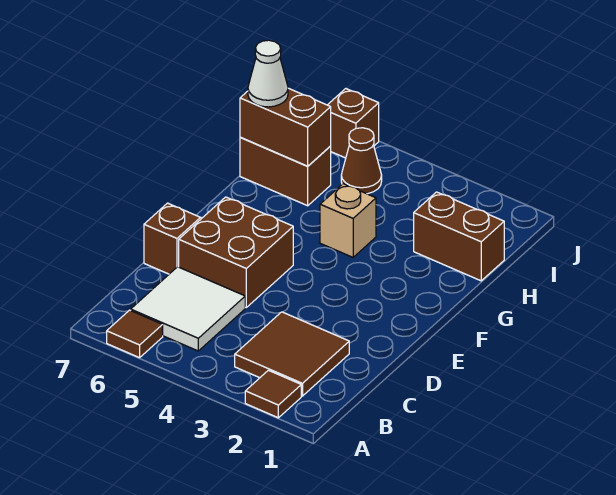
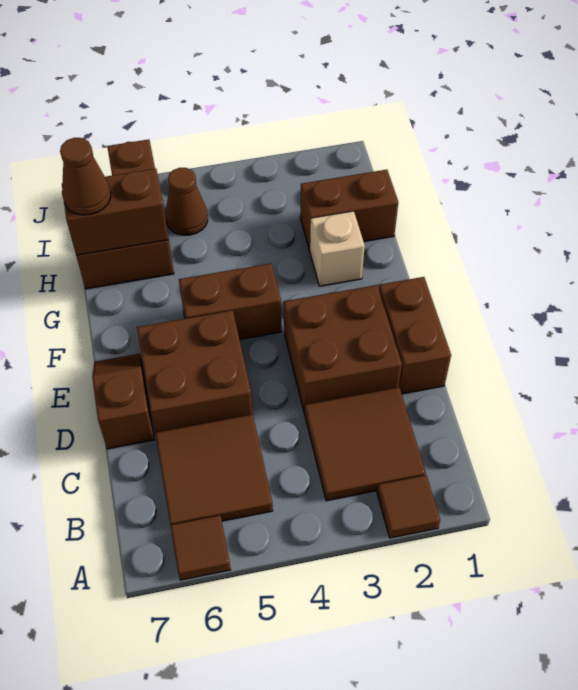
white tile B5:C6 level 1 -> brown tile B5:C6 level 1
none -> brown brick D1:E1 level 1
none -> brown brick D2:E3 level 1
none -> brown brick F4:F5 level 1
tan brick G4 level 1 -> tan brick G2 level 1
white cone H7 level 3 -> brown cone H7 level 3

